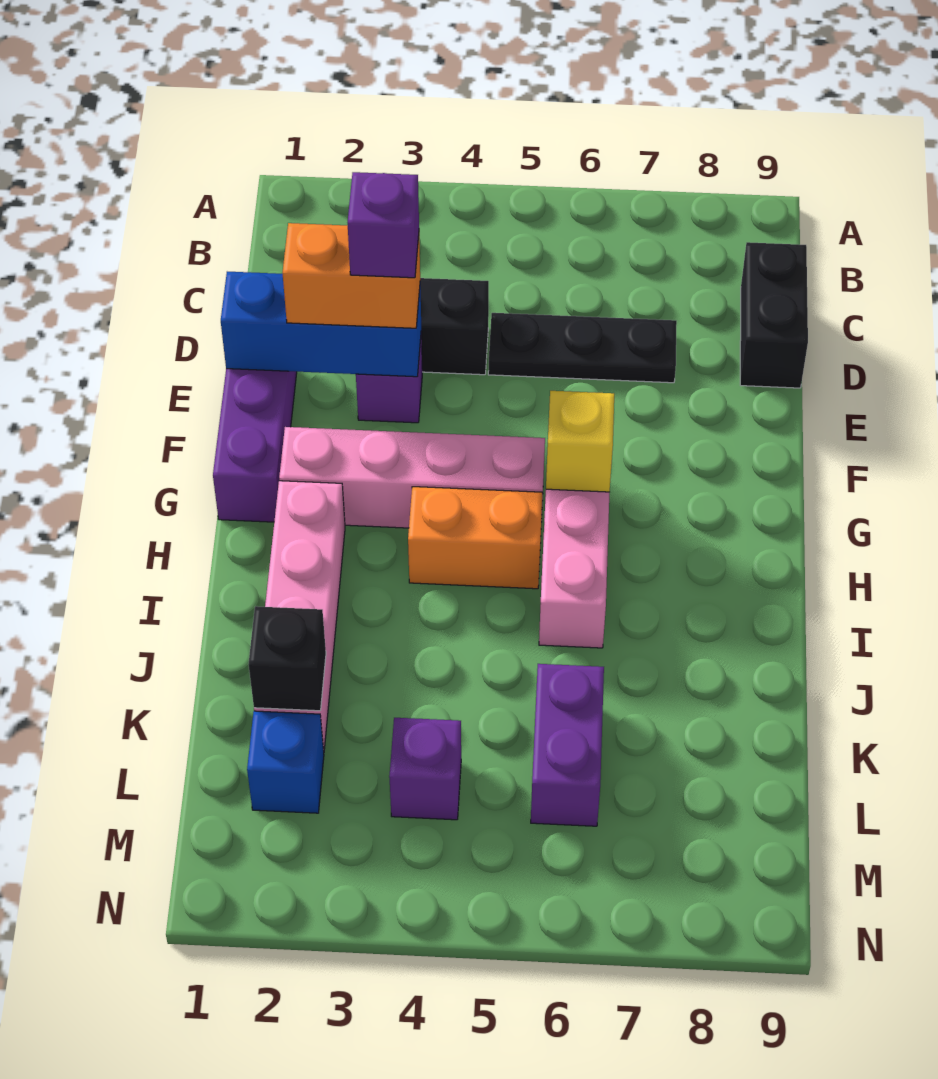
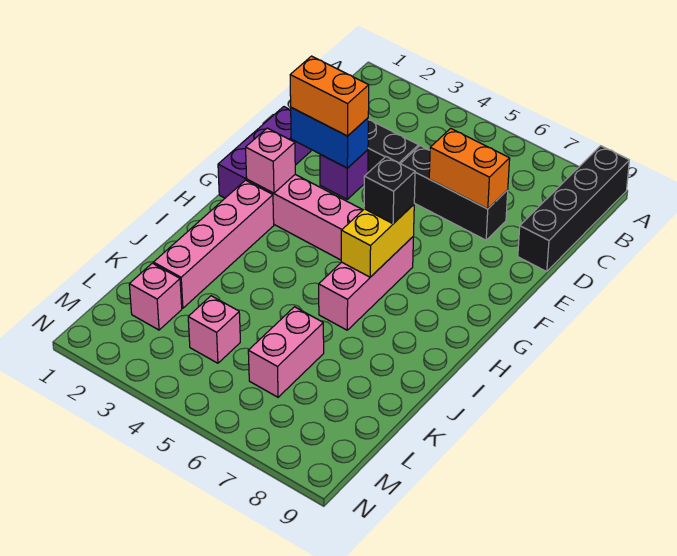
black brick C9:D9 level 1 -> black brick A9:D9 level 1
black plate D5:D7 level 1 -> black brick D5:D7 level 1
blue brick E1:E3 level 2 -> blue brick E2:E3 level 2
purple brick E3 level 4 -> none
none -> pink brick G2 level 2
yellow brick G6 level 2 -> yellow brick G6:H6 level 2
orange brick H4:H5 level 1 -> orange brick D6:D7 level 2
black brick K2 level 2 -> black brick G6 level 3
purple brick K6:L6 level 1 -> pink brick K6:L6 level 1
blue brick L2 level 1 -> pink brick L2 level 1
purple brick L4 level 1 -> pink brick L4 level 1

